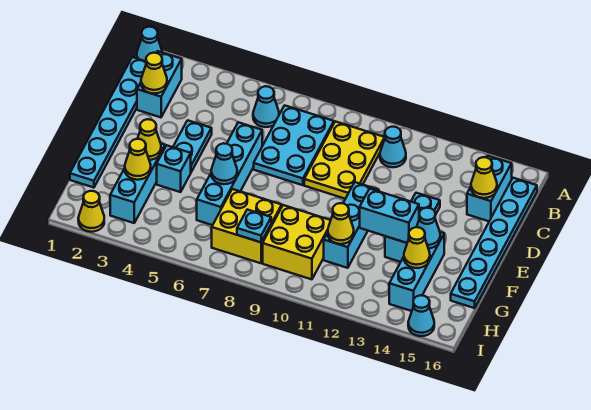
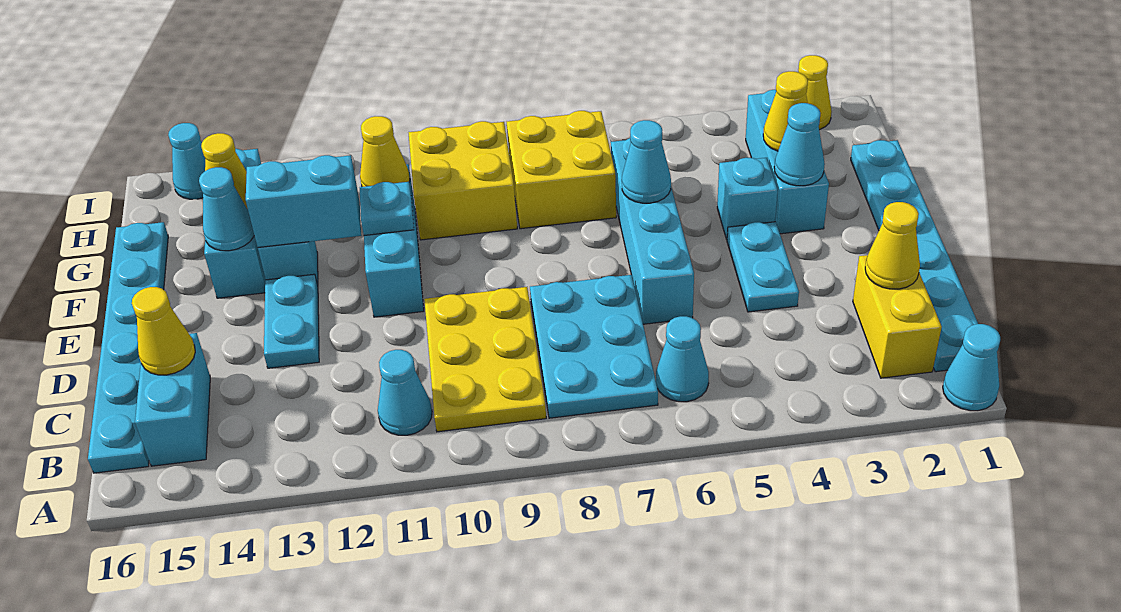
cyan brick B2:C2 level 1 -> yellow brick B2:C2 level 1
yellow cone F3 level 2 -> cyan cone F3 level 2
cyan plate H8 level 2 -> cyan plate F11 level 2

